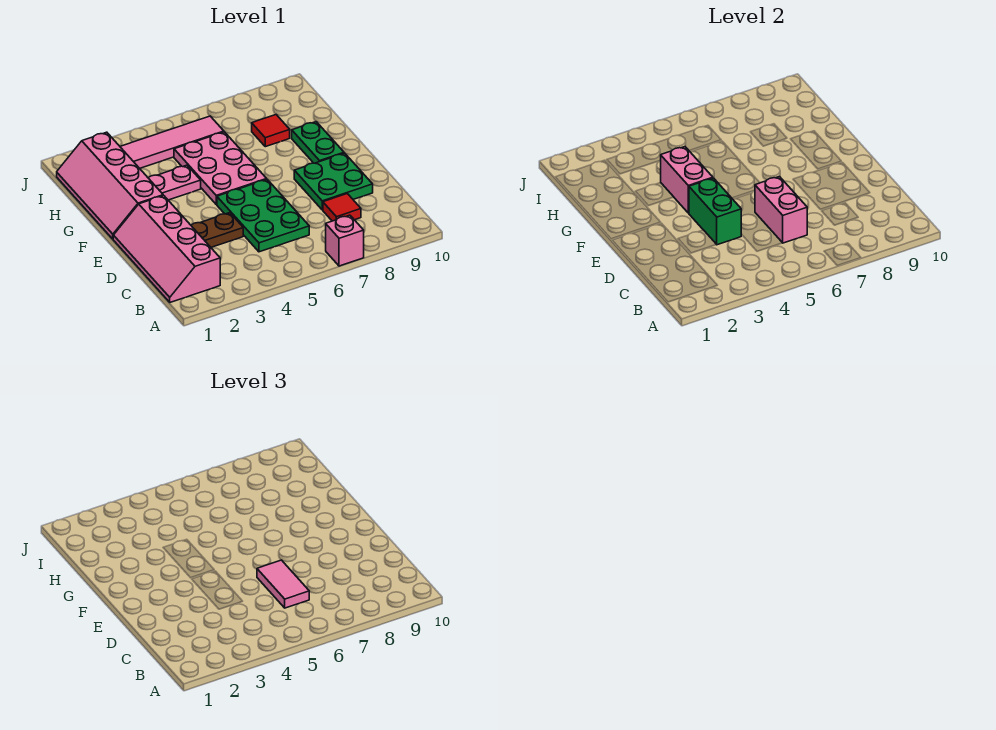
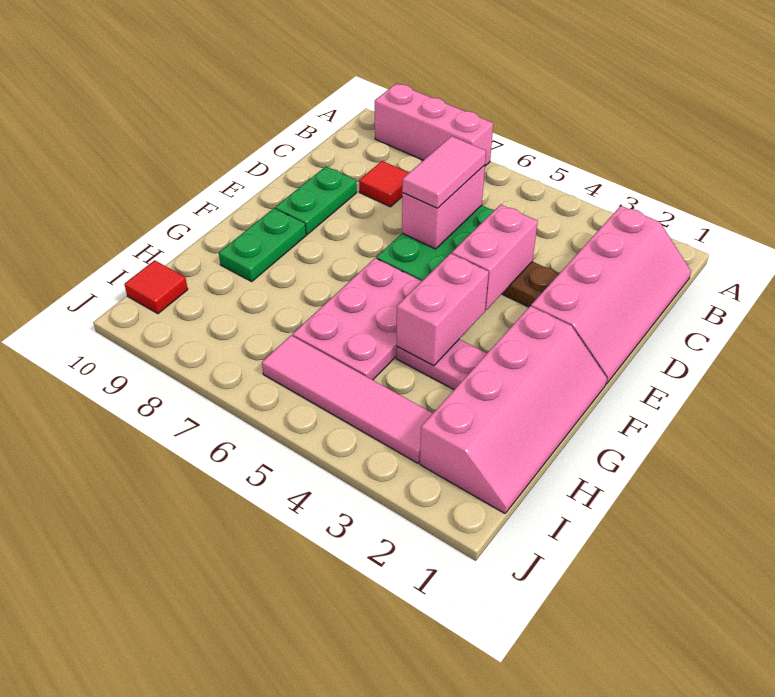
pink brick A7 level 1 -> pink brick A7:A9 level 1
green brick D4:E4 level 2 -> pink brick D4:E4 level 2
green plate D8:E9 level 1 -> green plate D9:E9 level 1
red tile H8 level 1 -> red tile I10 level 1

